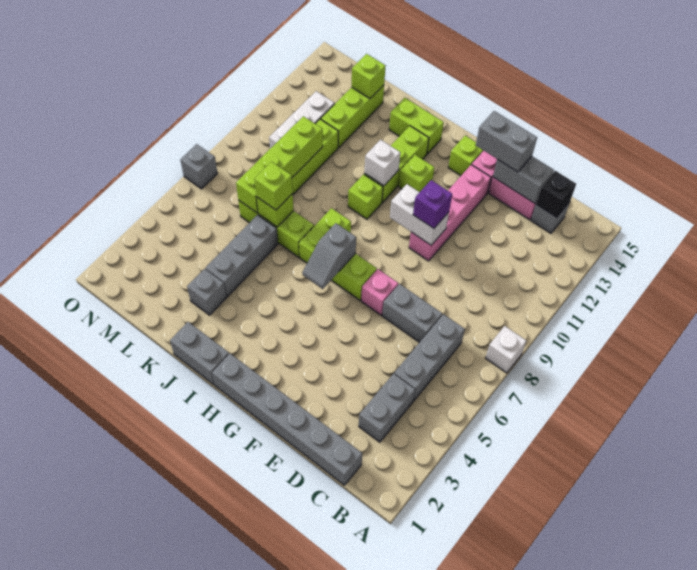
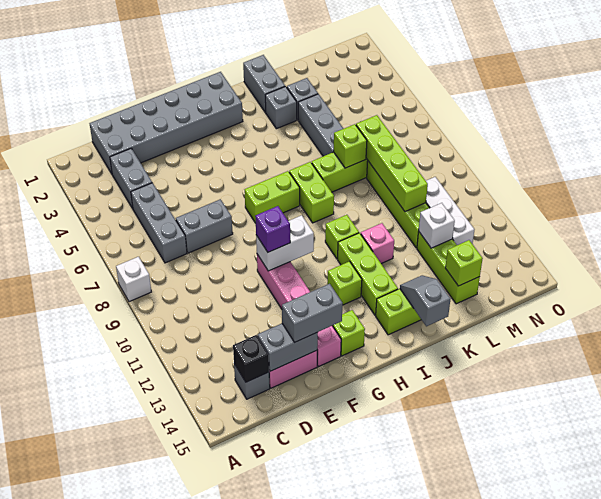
grey brick C1:H1 level 1 -> grey brick C1:H2 level 1
pink brick F7 level 1 -> pink brick J11 level 1
grey slope H6:H7 level 2 top 7 -> grey slope J14:J15 level 2 top 15
grey brick I1:J1 level 1 -> grey brick J1:J2 level 1
white brick I11 level 2 -> white brick L12 level 2
lime brick K7 level 3 -> none
grey brick O7 level 1 -> grey brick J3 level 1

